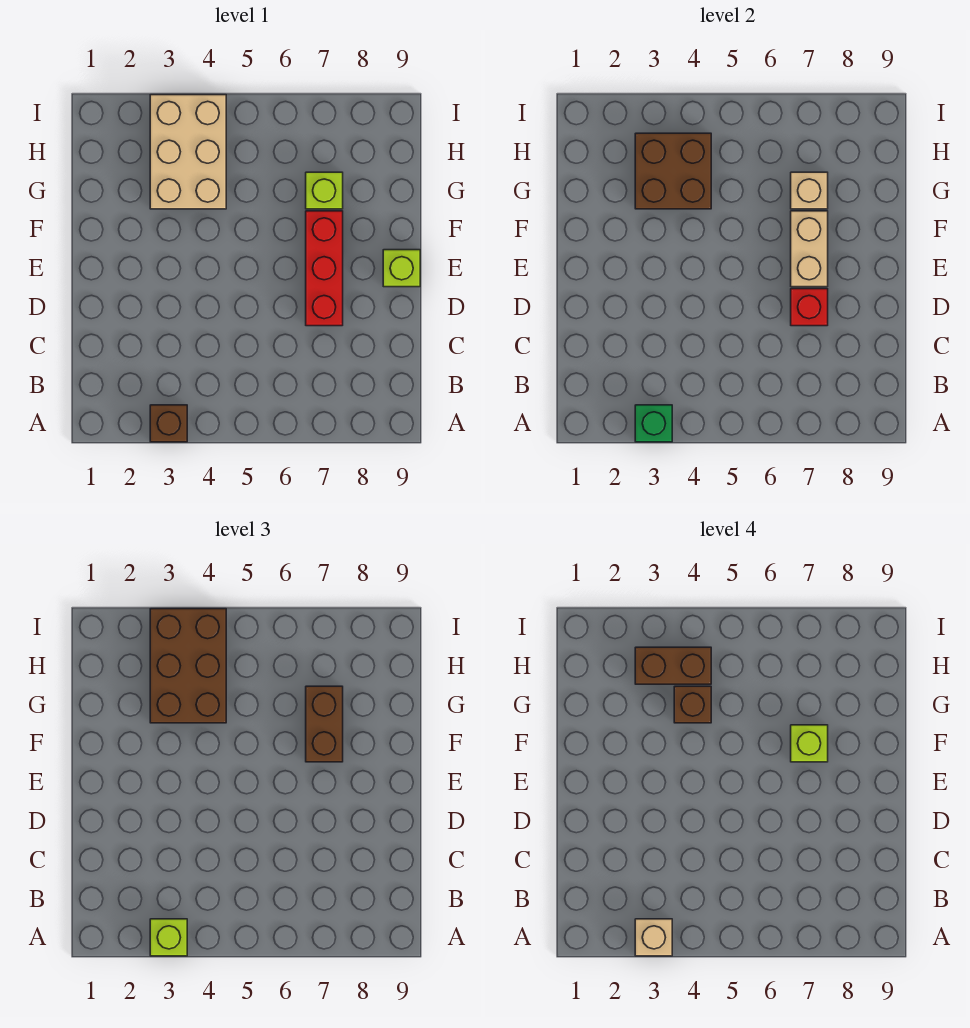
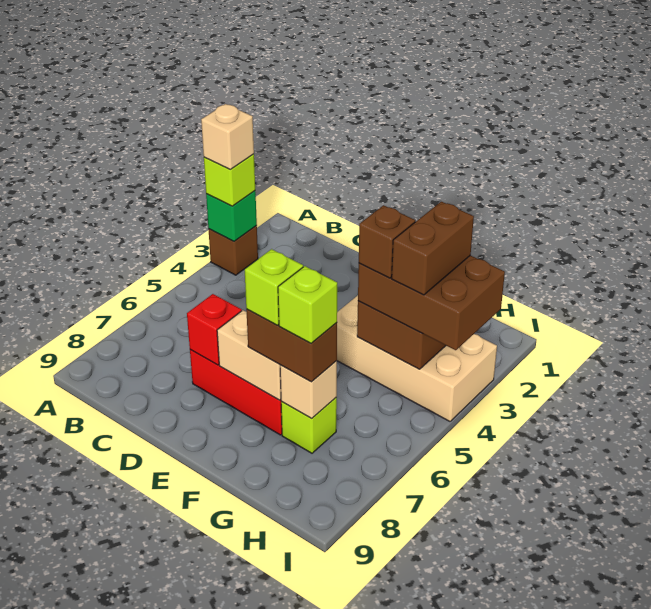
lime brick E9 level 1 -> lime brick G7 level 4
tan brick G3:I4 level 1 -> tan brick F3:I4 level 1

